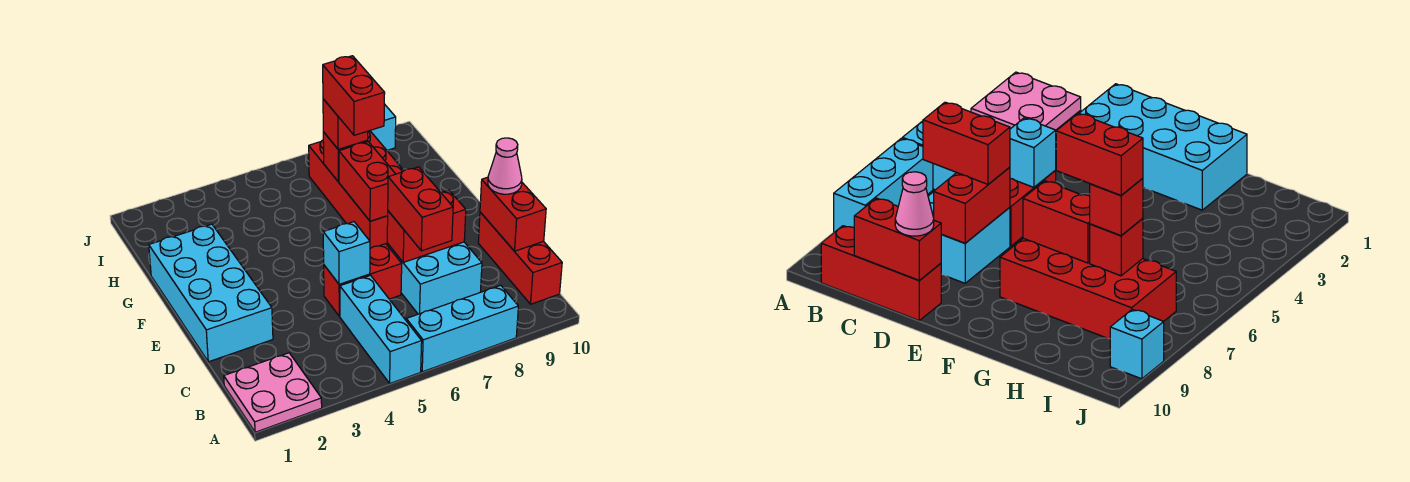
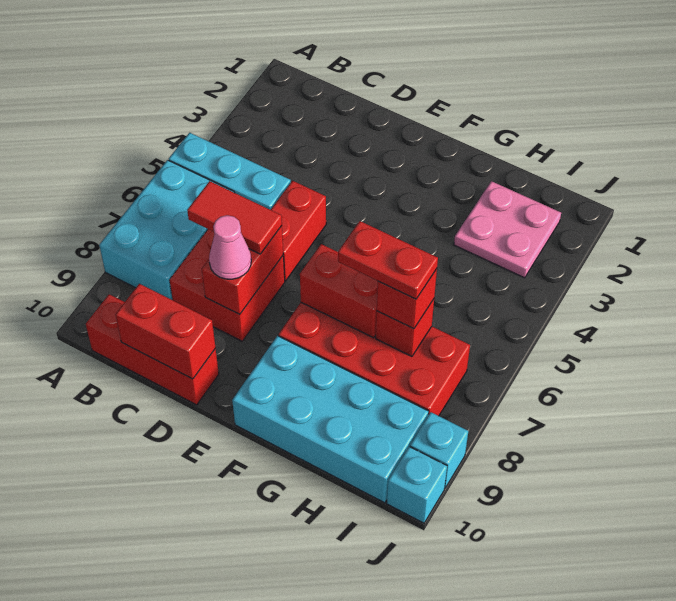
pink plate A1:B2 level 1 -> pink plate H2:I3 level 1
cyan brick A6:A8 level 1 -> cyan brick A6:B8 level 1
cyan brick C7:D8 level 1 -> red brick C7:D8 level 1
red brick C7:D7 level 3 -> red tile C7:D7 level 3
cyan brick D1:G2 level 1 -> cyan brick F9:I10 level 1
cyan brick D5 level 2 -> cyan brick J10 level 1
pink cone D10 level 3 -> pink cone D8 level 3
red brick G7:H7 level 4 -> red plate G7:H7 level 4

